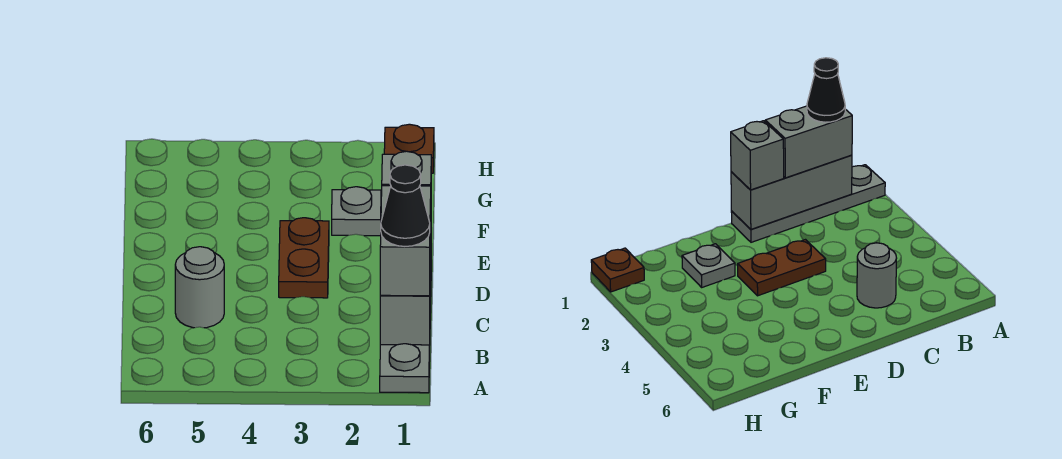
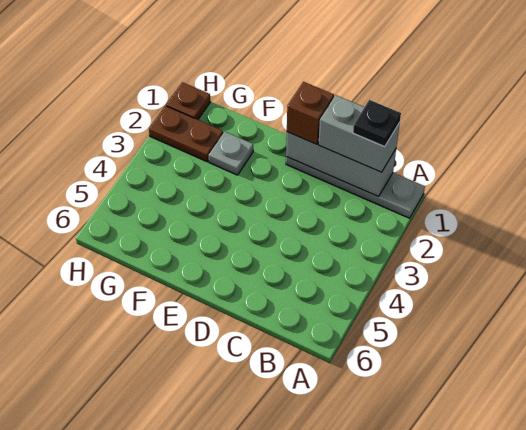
black cone B1 level 4 -> black plate B1 level 4
grey round brick C5 level 1 -> none
grey brick D1 level 3 -> brown brick D1 level 3
brown plate D3:E3 level 1 -> brown plate G2:H2 level 1

